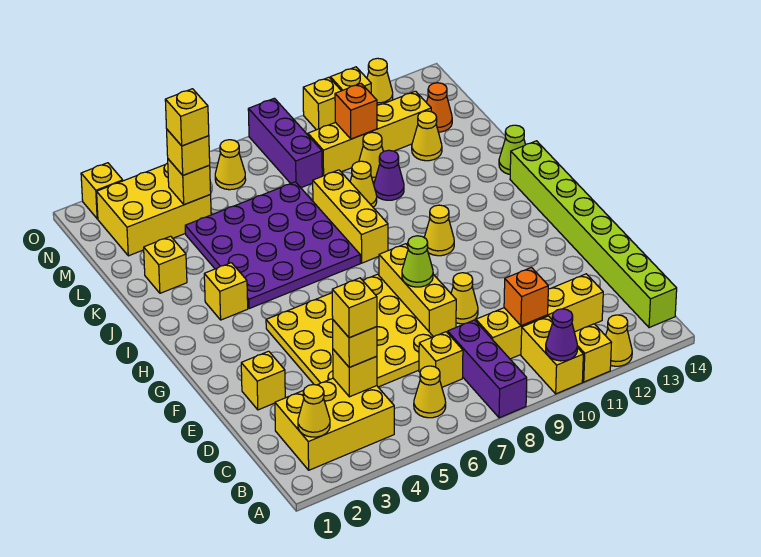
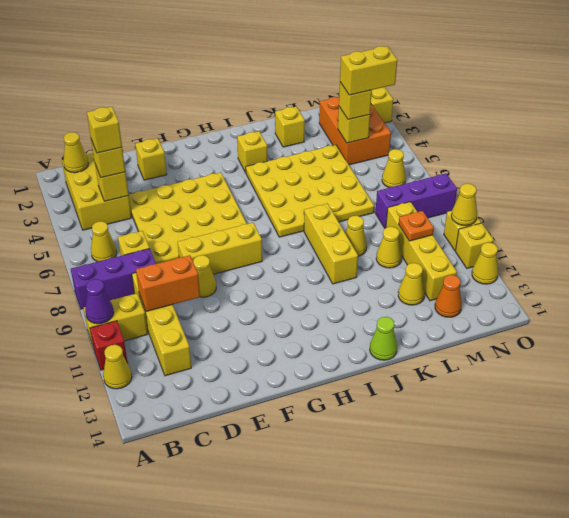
yellow brick A11 level 1 -> red brick A11 level 1
lime brick B14:I14 level 1 -> none
orange brick C10 level 2 -> orange brick C10:D10 level 2
lime cone F8 level 2 -> none
yellow cone H10 level 1 -> yellow cone O10 level 2
purple plate I4:L7 level 1 -> yellow plate I4:L7 level 1
yellow brick I8:K8 level 1 -> yellow brick J8:J10 level 1
purple cone K10 level 1 -> none
yellow brick M2:N4 level 1 -> orange brick M2:N4 level 1
yellow brick M4 level 4 -> yellow brick M4:N4 level 4
orange brick M10 level 2 -> orange plate M10 level 2

